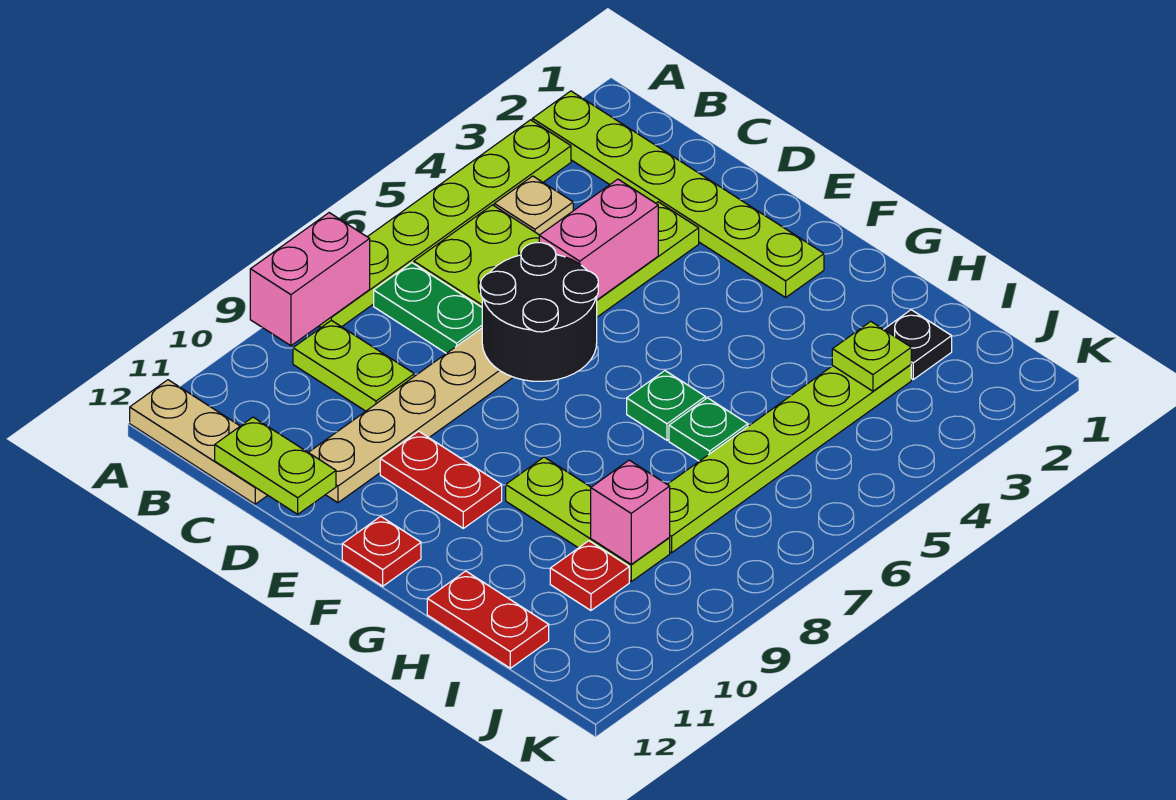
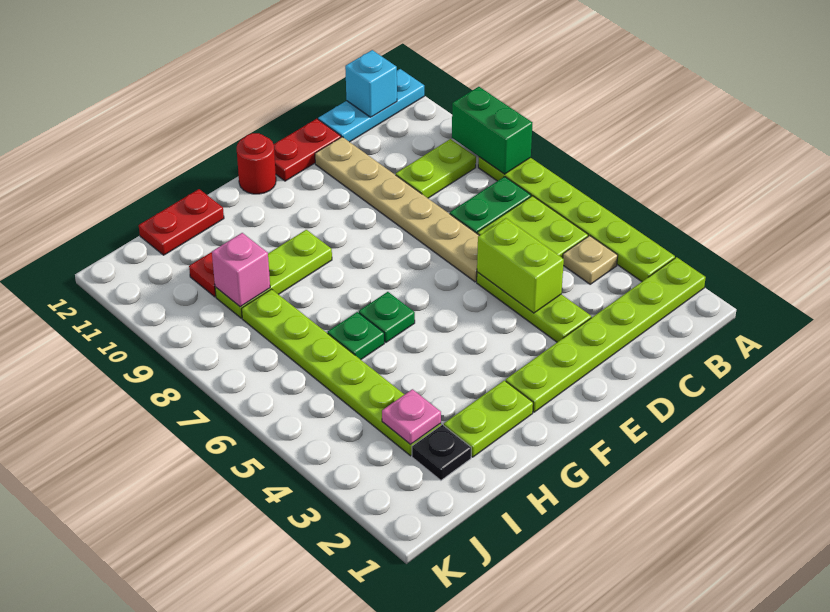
pink brick A8:A9 level 2 -> green brick A8:A9 level 2
tan plate A12:C12 level 1 -> cyan plate A12:C12 level 1
none -> cyan brick B12 level 2
lime plate C12:D12 level 2 -> lime plate G2:H2 level 1
pink brick D4:D5 level 2 -> lime brick D4:D5 level 2
black round brick D6:E7 level 2 -> none
red plate E10:F10 level 1 -> red plate D12:E12 level 1
red plate F12 level 1 -> red round brick F12 level 1
lime plate I3 level 2 -> pink plate I3 level 2

